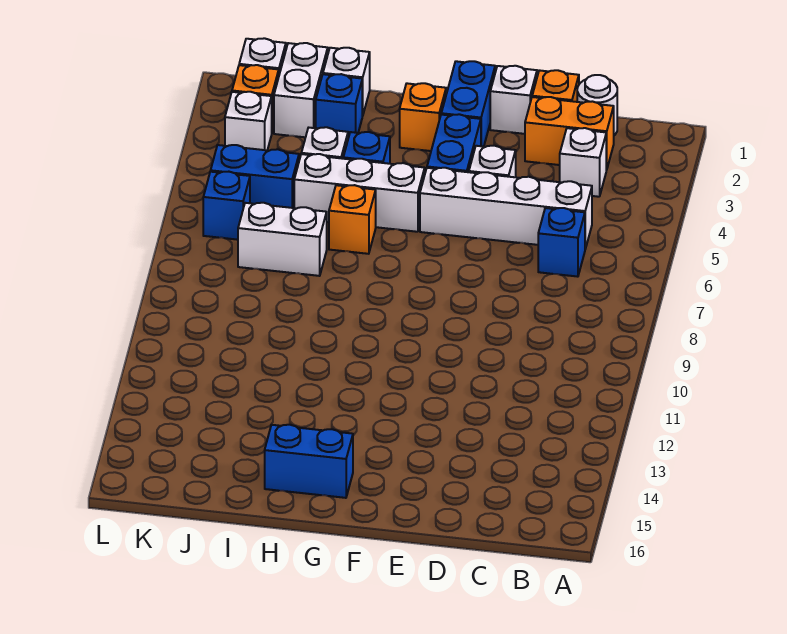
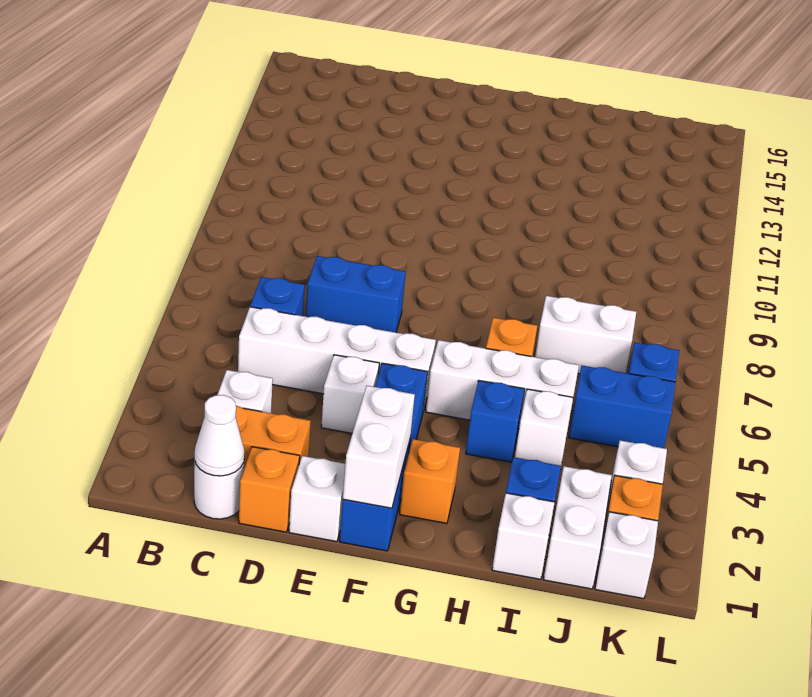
none -> white cone C1 level 2
none -> white brick F1:F2 level 2
blue brick G15:H15 level 1 -> blue brick D7:E7 level 1

